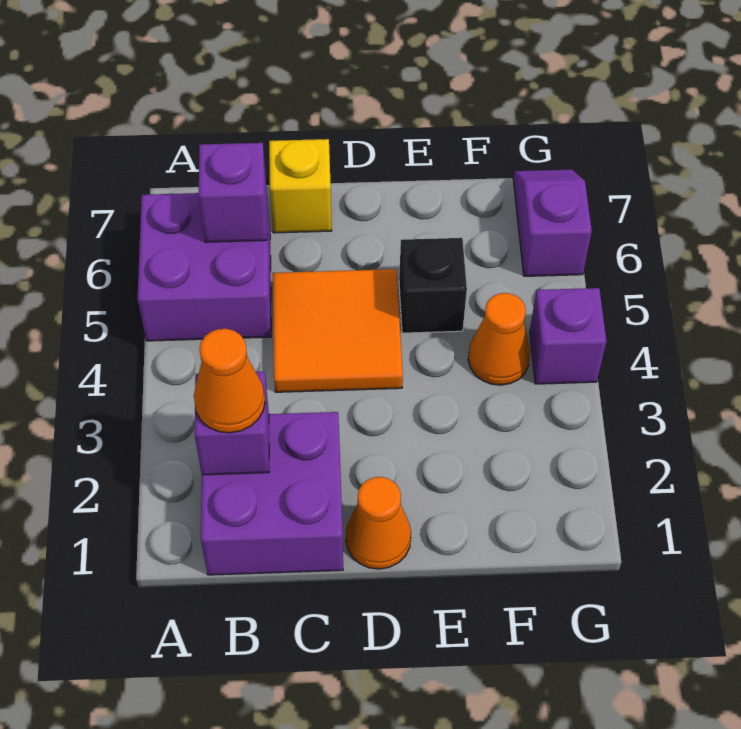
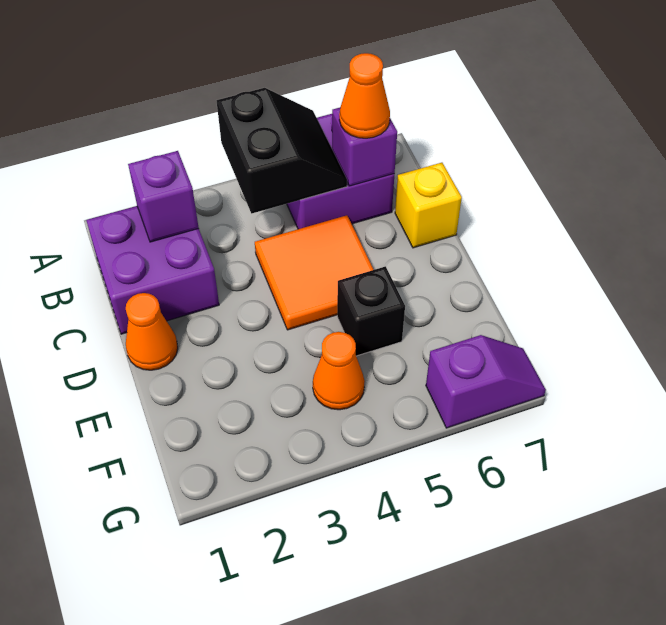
none -> black slope A4:B5 level 2 top 4
orange cone B2 level 3 -> orange cone B6 level 3
purple brick G4 level 1 -> none

